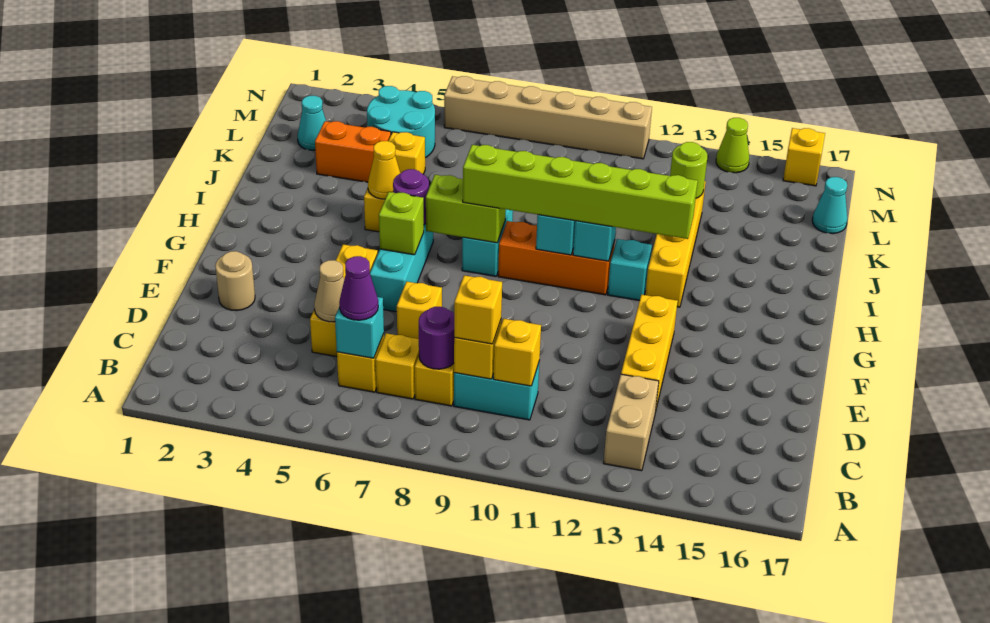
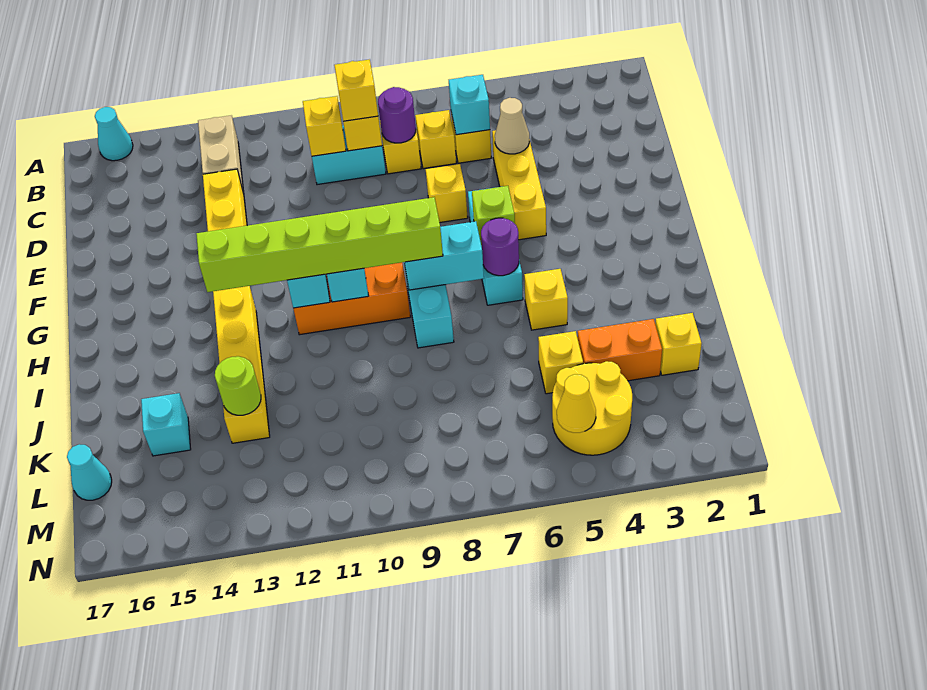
purple cone C6 level 3 -> none
tan round brick E2 level 1 -> none
lime brick H7:H8 level 2 -> cyan brick H7:H8 level 2
cyan brick H12 level 1 -> cyan brick K15 level 1
yellow cone I5 level 2 -> yellow cone M5 level 2
cyan cone L2 level 1 -> cyan cone A16 level 1
cyan round brick L4:M5 level 1 -> yellow round brick L4:M5 level 1
tan brick N6:N11 level 1 -> none
lime cone N14 level 1 -> none
yellow brick N16 level 1 -> yellow brick K2 level 1

